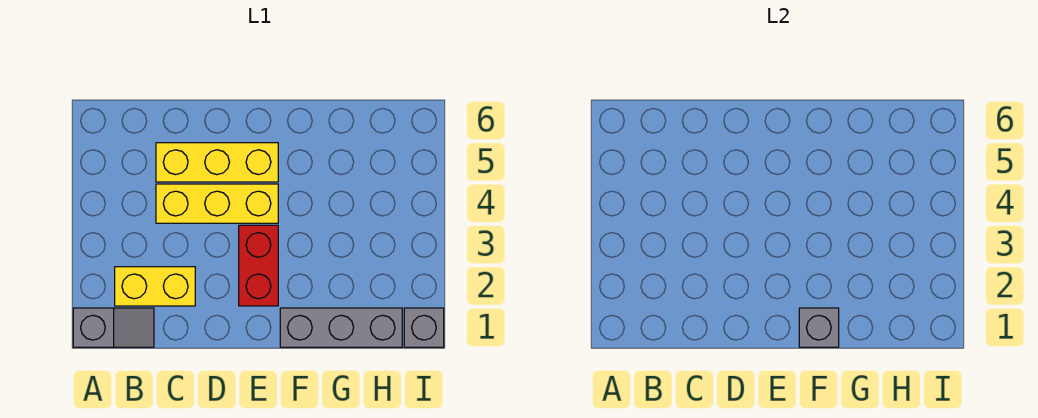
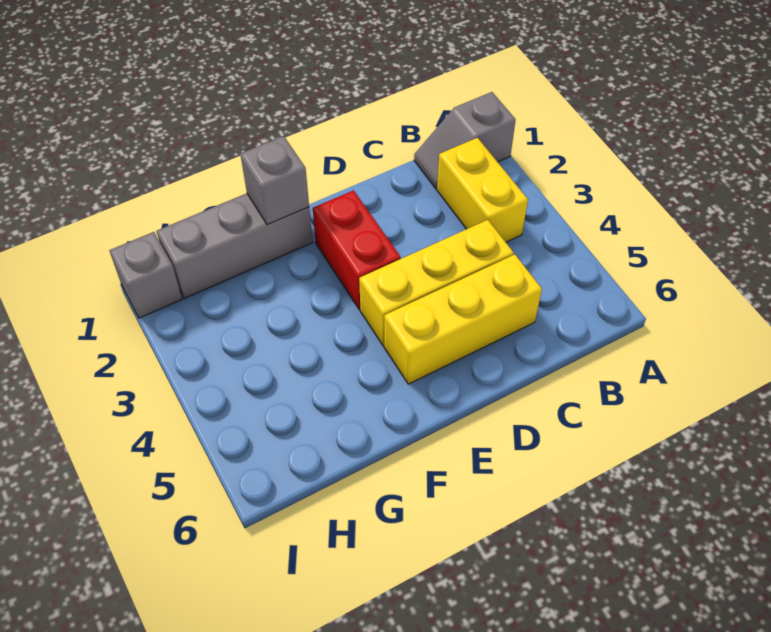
yellow brick B2:C2 level 1 -> yellow brick B2:B3 level 1

